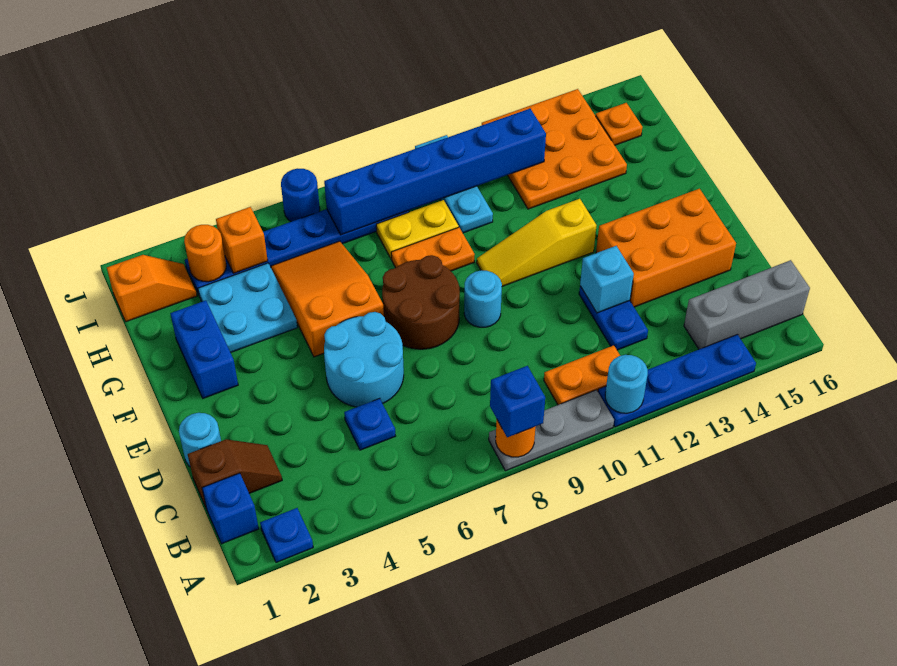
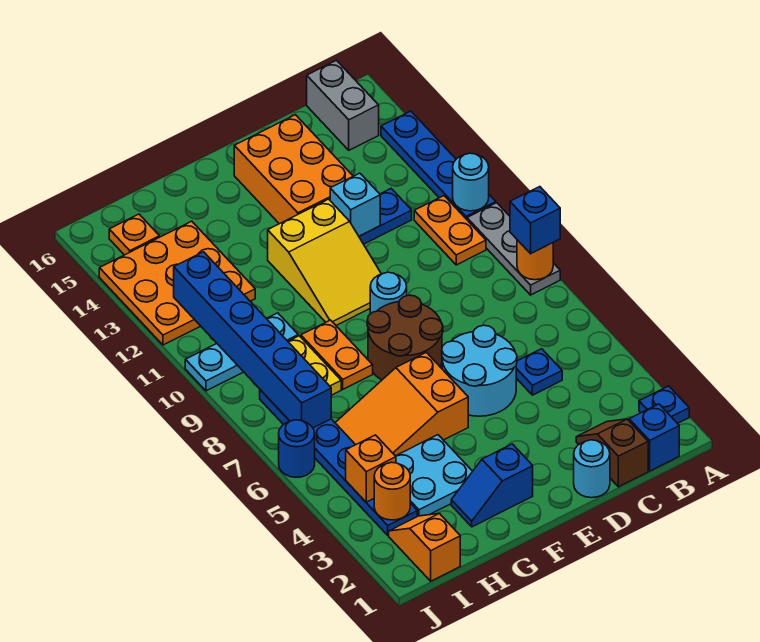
grey brick B14:B16 level 1 -> grey brick B15:B16 level 1
blue brick F2:G2 level 1 -> blue slope F2:G2 level 1 top F
yellow slope F10:F12 level 1 top 12 -> yellow slope E10:F12 level 1 top 12

